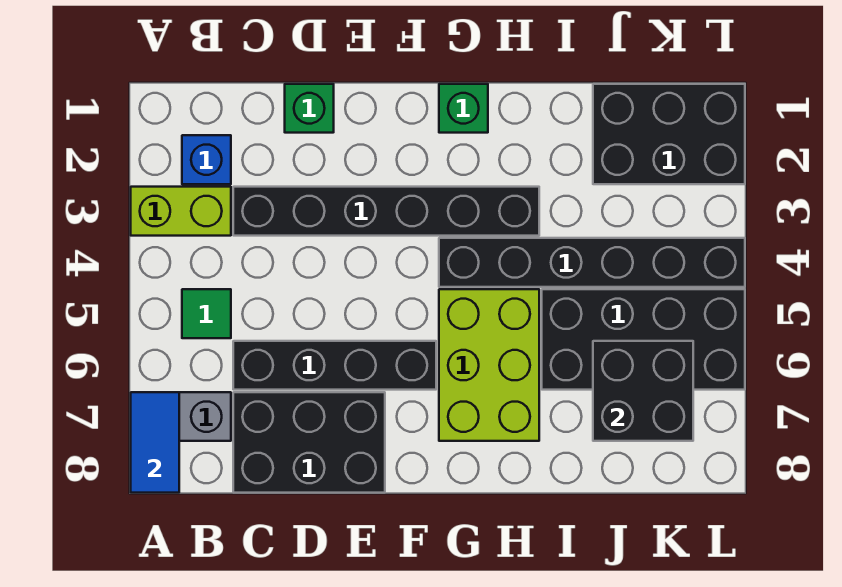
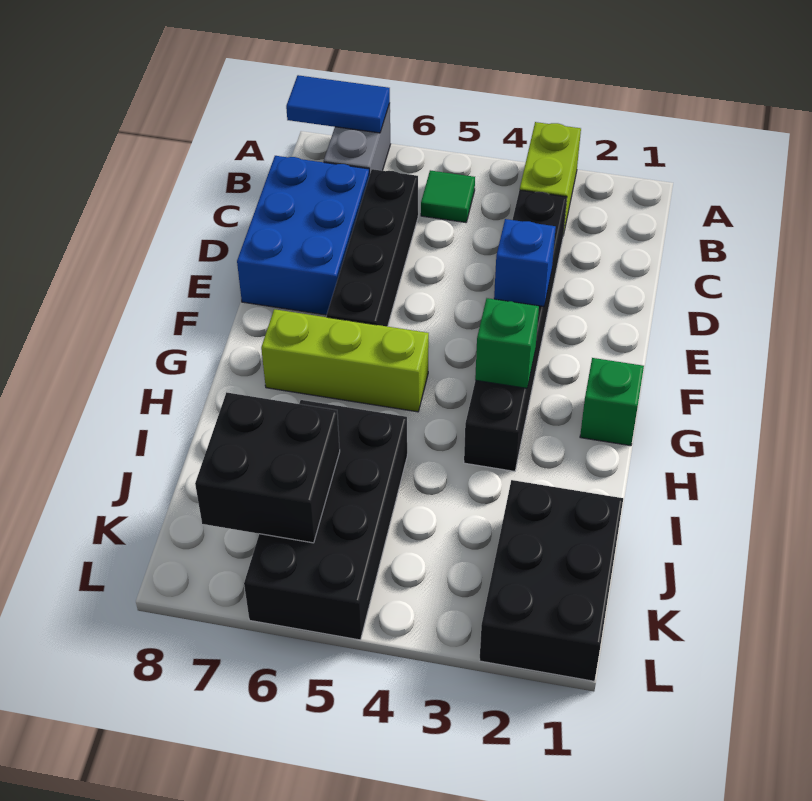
blue brick B2 level 1 -> blue brick E3 level 2
black brick C7:E8 level 1 -> blue brick C7:E8 level 1
green brick D1 level 1 -> green brick G3 level 2
black brick G4:L4 level 1 -> none
lime brick G5:H7 level 1 -> lime brick G5:G7 level 1

